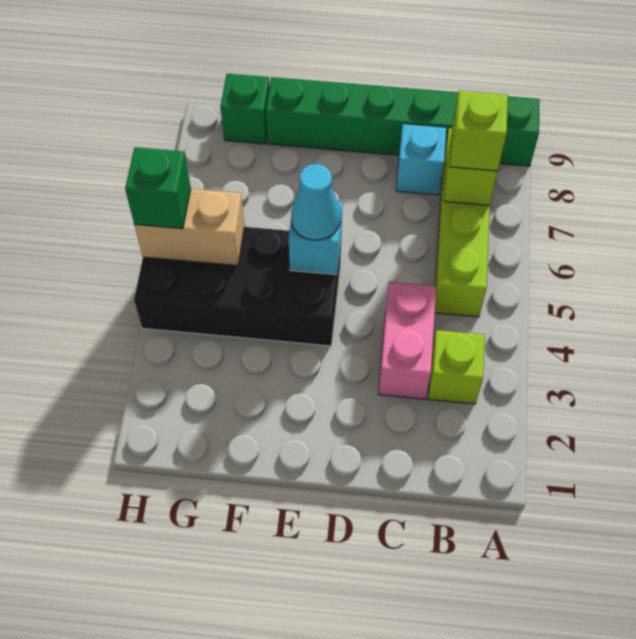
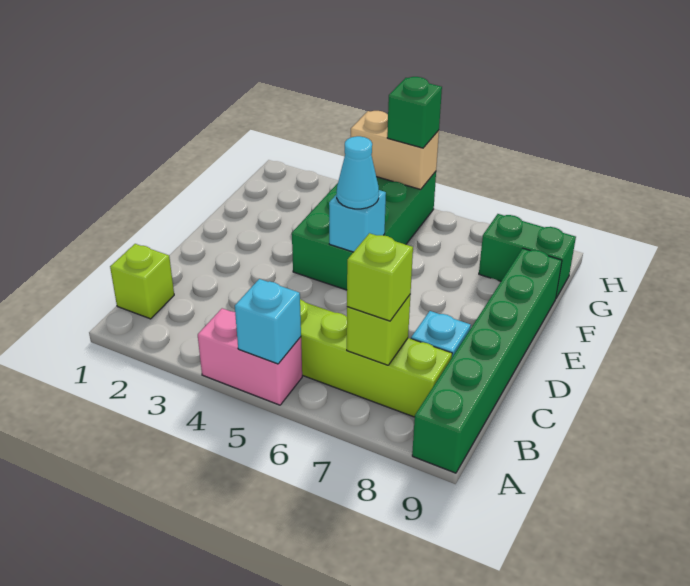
none -> cyan brick A5 level 2
lime brick B3 level 1 -> lime brick B1 level 1
pink brick C3:C4 level 1 -> pink brick A4:A5 level 1
black brick E4:H5 level 1 -> green brick E4:H5 level 1
tan brick G5:H5 level 2 -> tan brick H4:H5 level 2
green brick G9 level 1 -> green brick G8:G9 level 1

